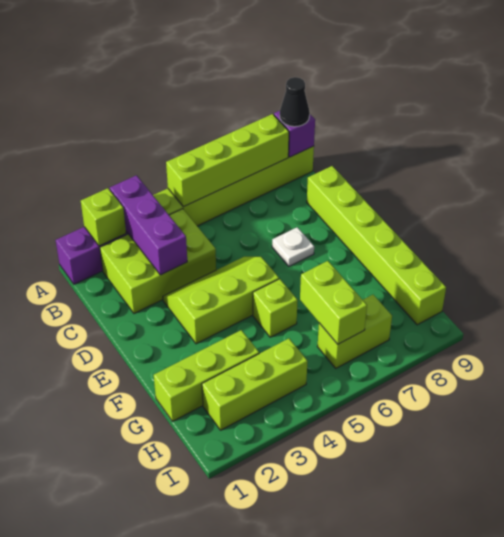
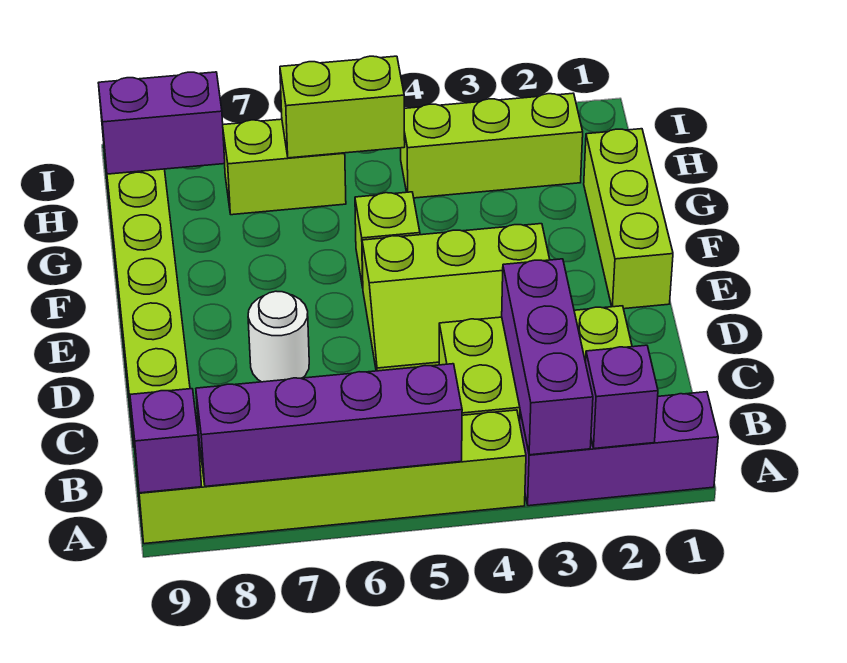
lime brick A2 level 2 -> purple brick A2 level 2
lime brick A5:A8 level 2 -> purple brick A5:A8 level 2
black cone A9 level 3 -> none
white plate D7 level 1 -> white round brick D7 level 1
lime brick G1:G3 level 1 -> lime brick E1:G1 level 1
lime brick G6:H6 level 2 -> lime brick H5:H6 level 2
none -> purple brick H8:H9 level 2

